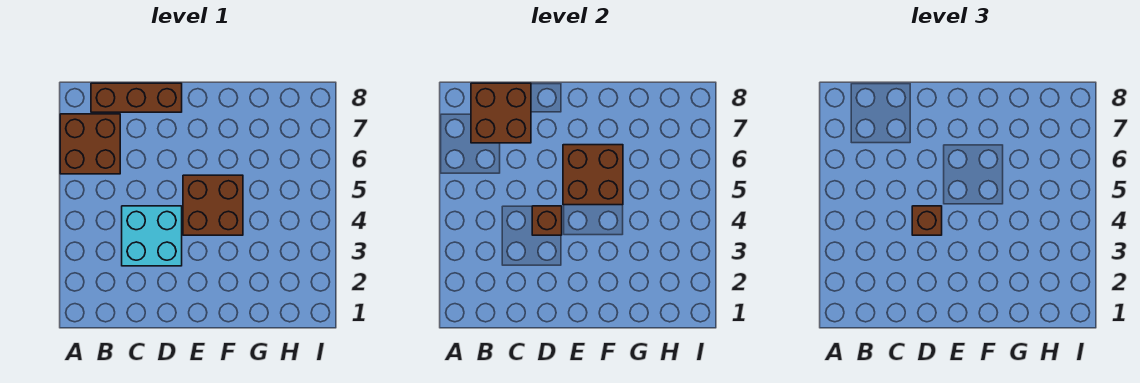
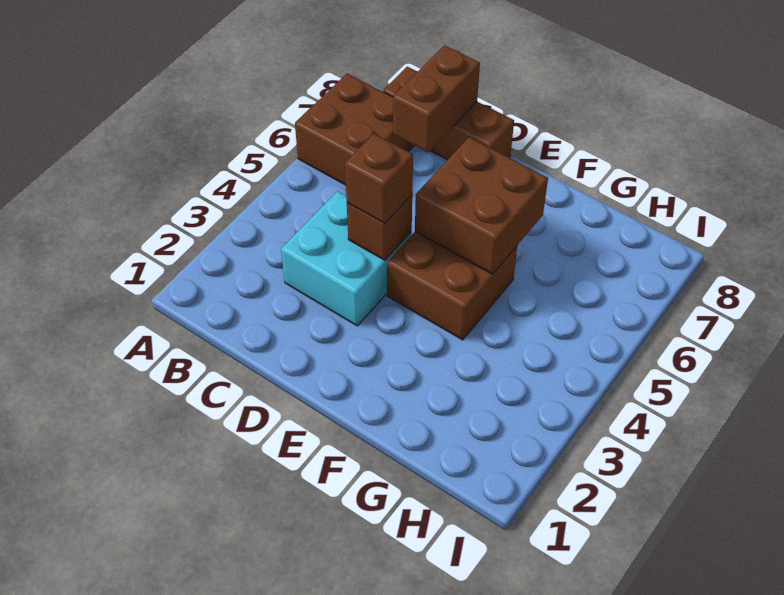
brown brick B7:C8 level 2 -> brown brick C7:C8 level 2

